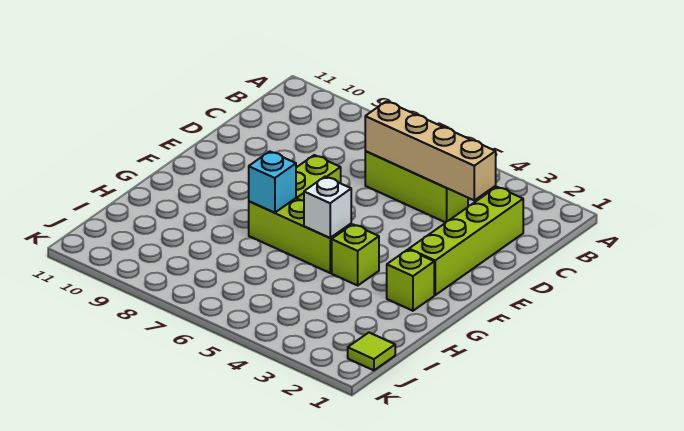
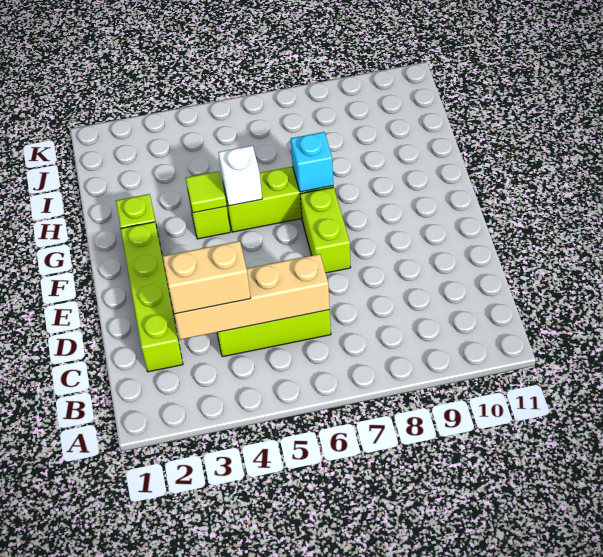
none -> tan brick C3:C4 level 3
lime tile J1 level 1 -> lime tile G4 level 2

